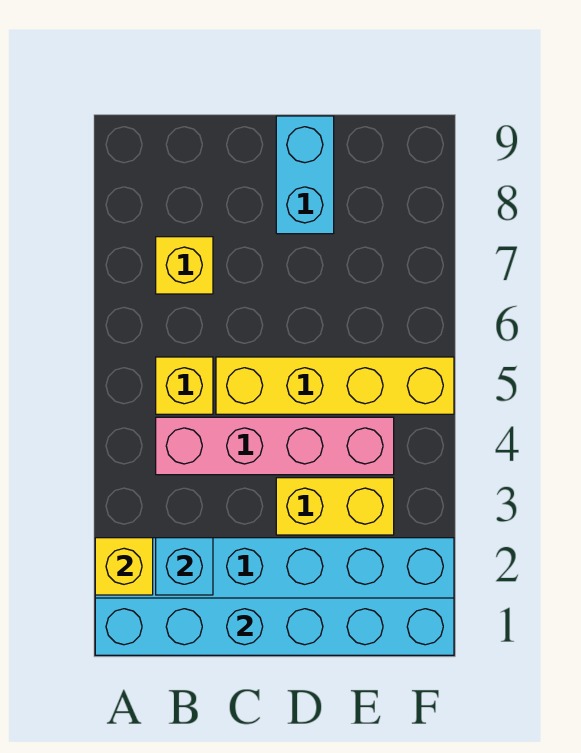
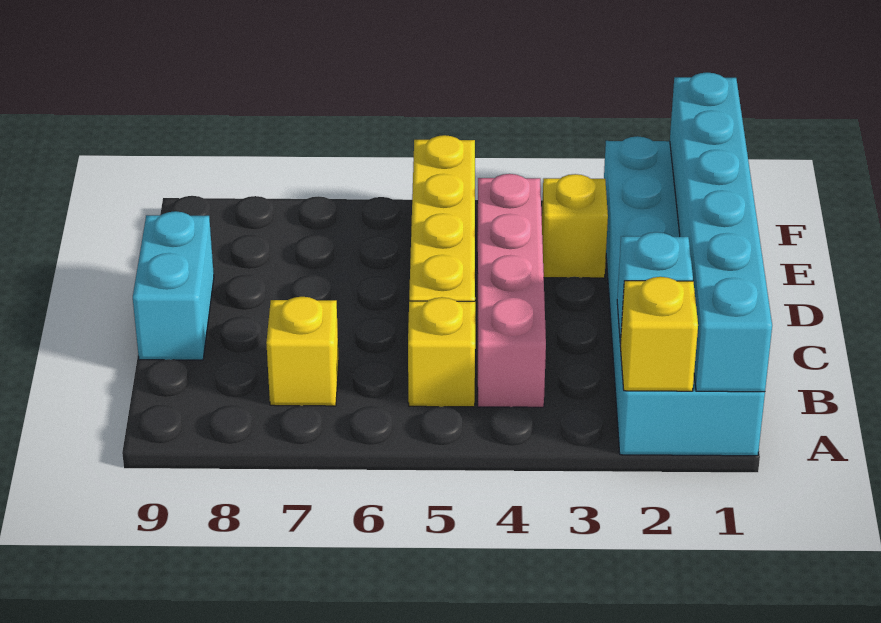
yellow brick D3:E3 level 1 -> yellow brick E3 level 1
cyan brick D8:D9 level 1 -> cyan brick C9:D9 level 1

